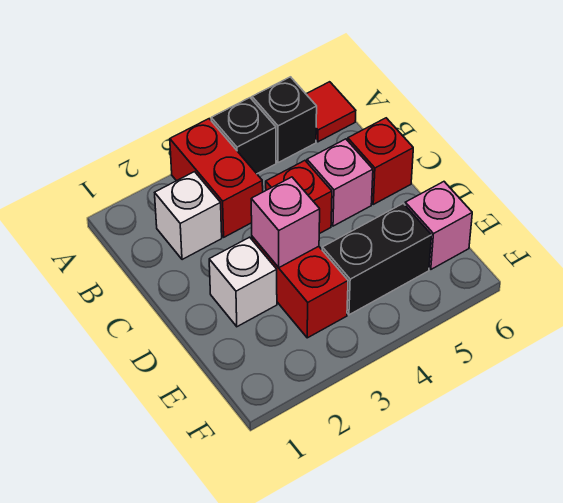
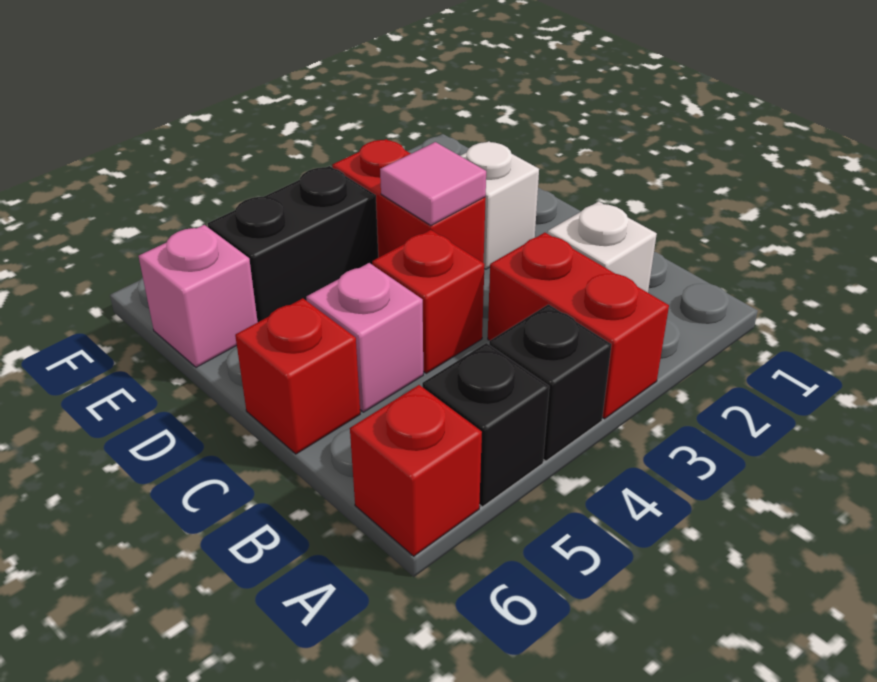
red tile A6 level 1 -> red brick A6 level 1
pink brick D3 level 2 -> pink tile D3 level 2

